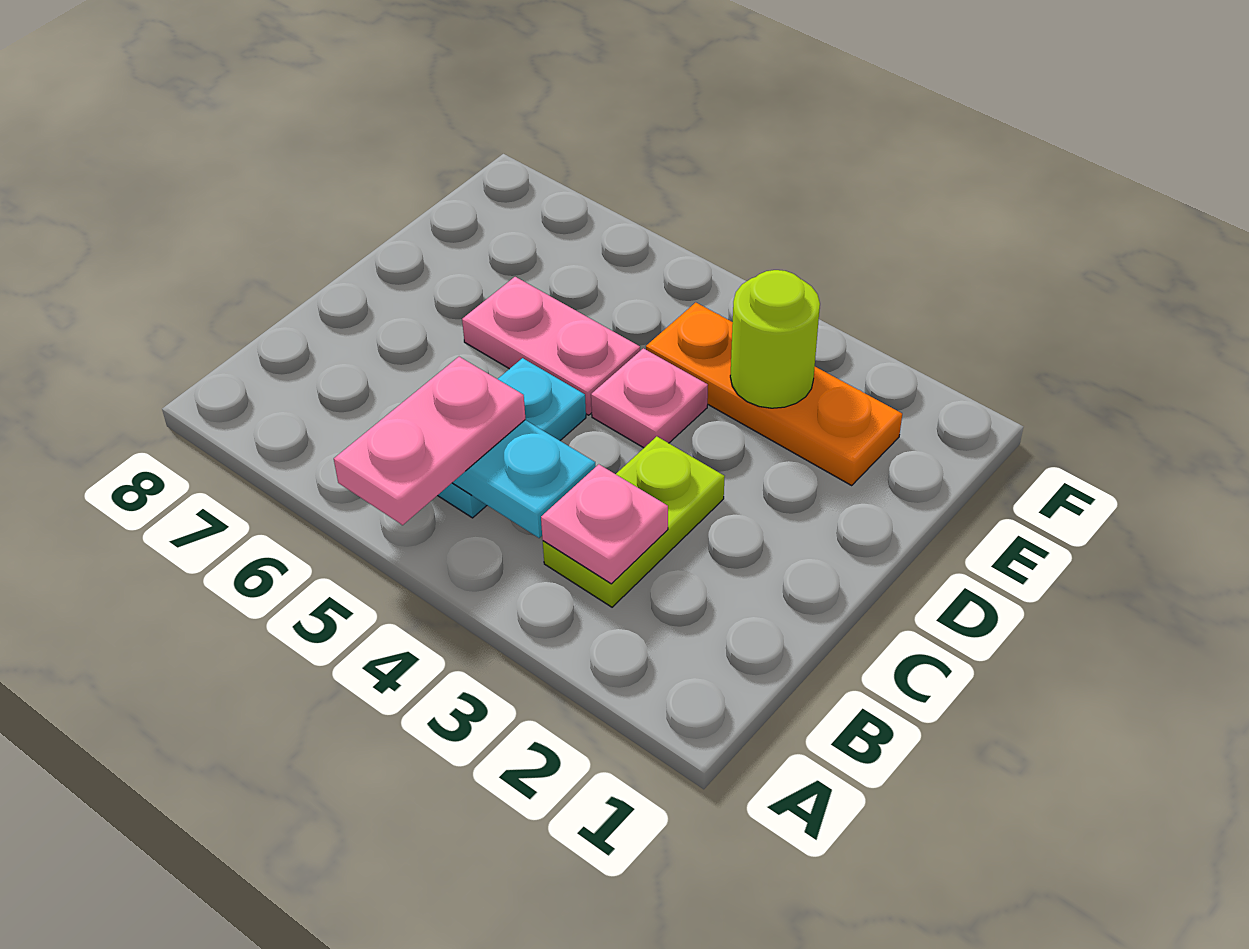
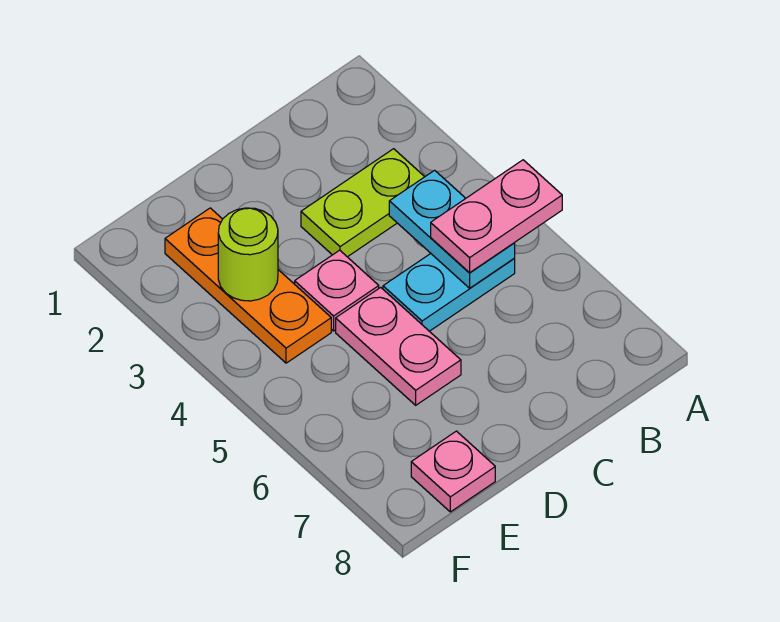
pink plate B3 level 2 -> pink plate E8 level 1

